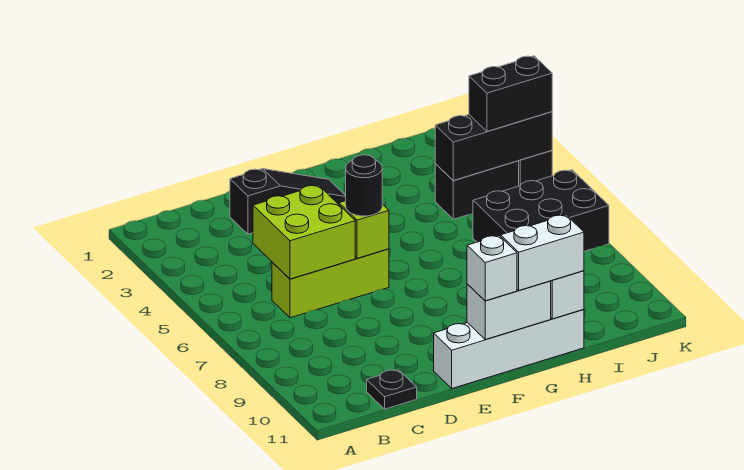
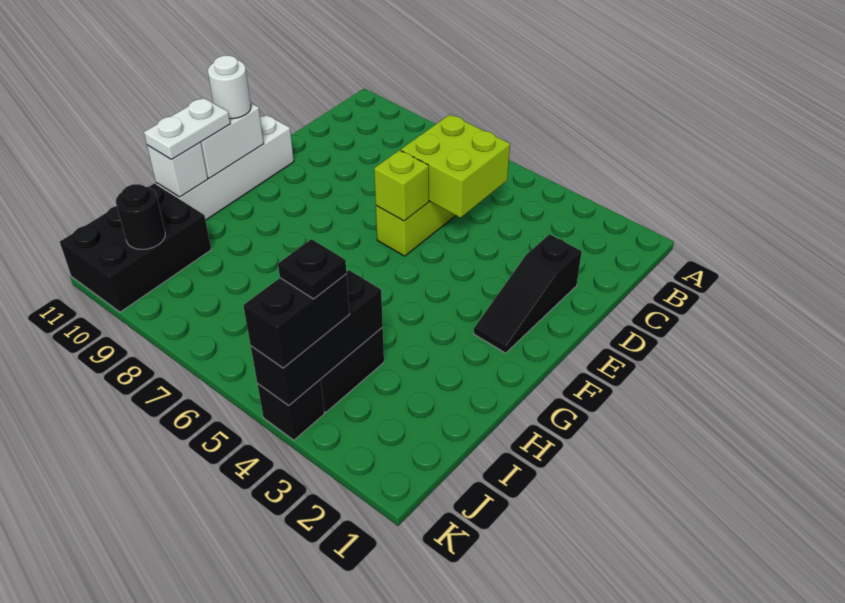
black plate C11 level 1 -> black plate J4 level 4
black round brick E6 level 3 -> black round brick J10 level 2
white brick F11 level 3 -> white round brick F11 level 3
white brick G11:H11 level 3 -> white plate G11:H11 level 3
black brick I6:K7 level 1 -> black brick I10:K11 level 1

